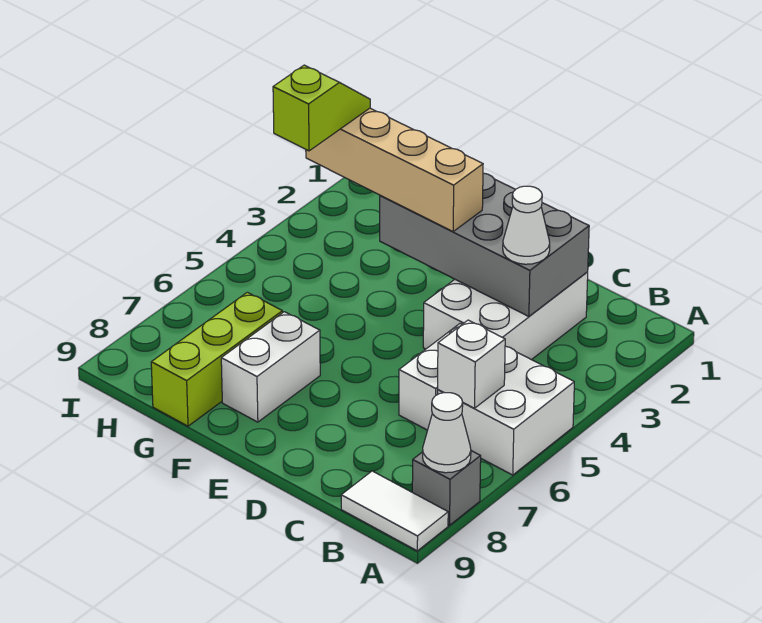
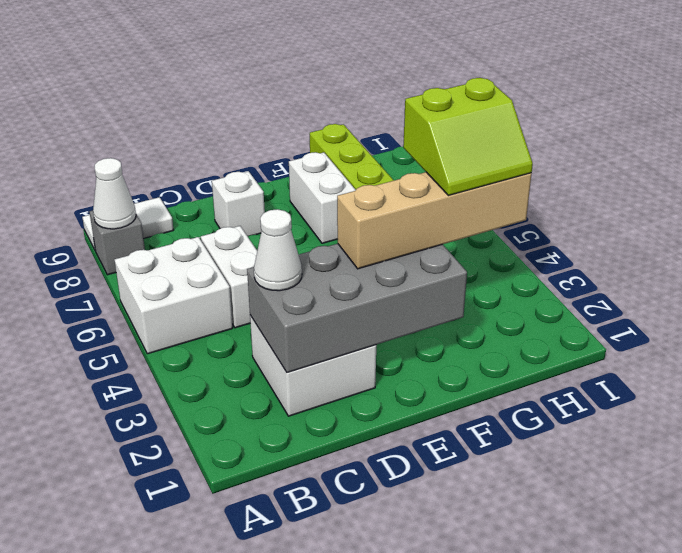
white brick B6 level 2 -> white brick D8 level 1
white brick C2:D4 level 1 -> white brick C2:D3 level 1
lime slope H3:H4 level 4 top 4 -> lime slope G3:H4 level 4 top 4

